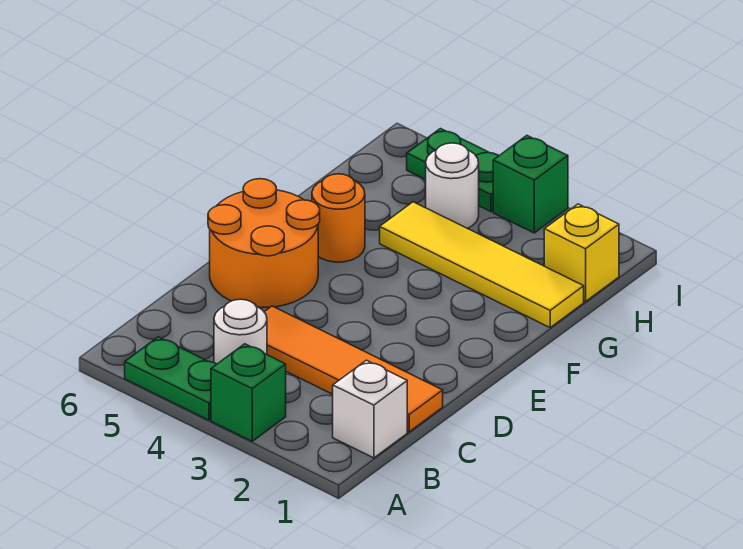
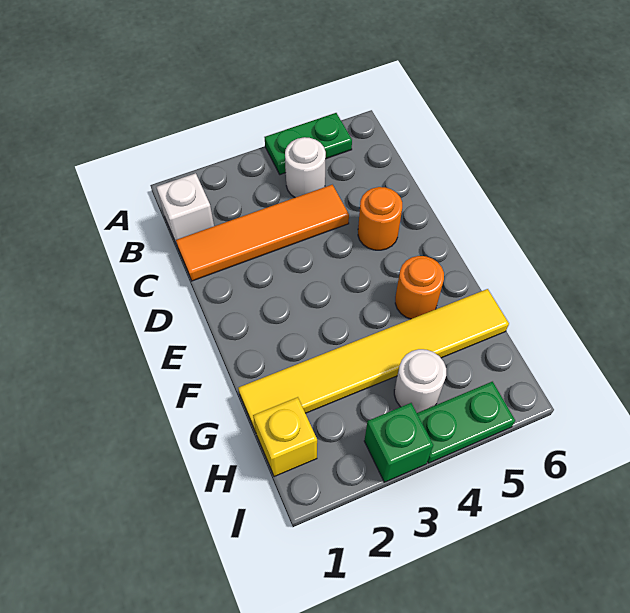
green brick A3 level 1 -> none
orange round brick D5:E6 level 1 -> orange round brick D5 level 1
yellow tile G1:G4 level 1 -> yellow tile G1:G6 level 1

